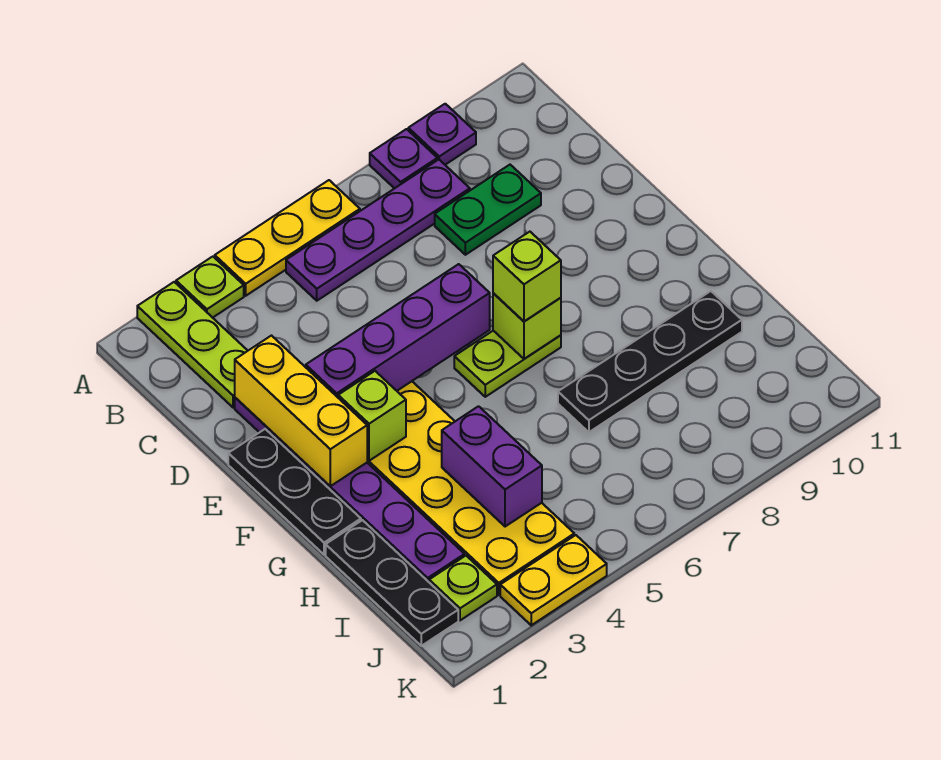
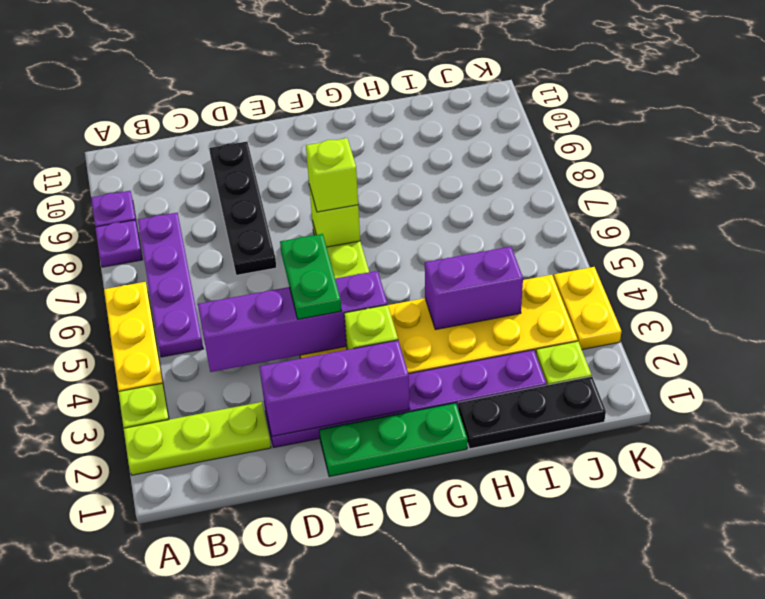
green plate C8:C9 level 1 -> green plate E4:E5 level 3
yellow brick D2:F2 level 2 -> purple brick D2:F2 level 2
black plate E1:G1 level 1 -> green plate E1:G1 level 1
purple brick E3:E6 level 2 -> purple brick C4:F4 level 2
black plate H7:H10 level 1 -> black plate D7:D10 level 1

